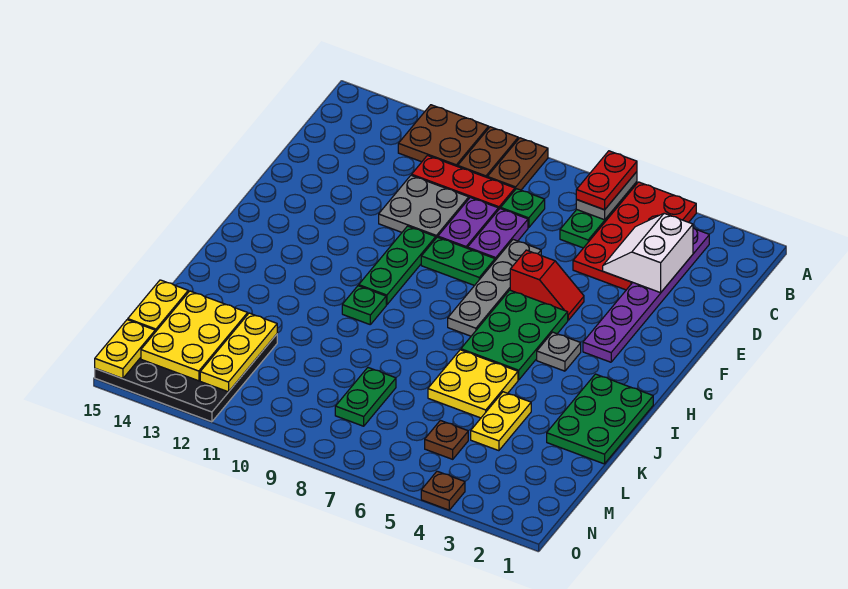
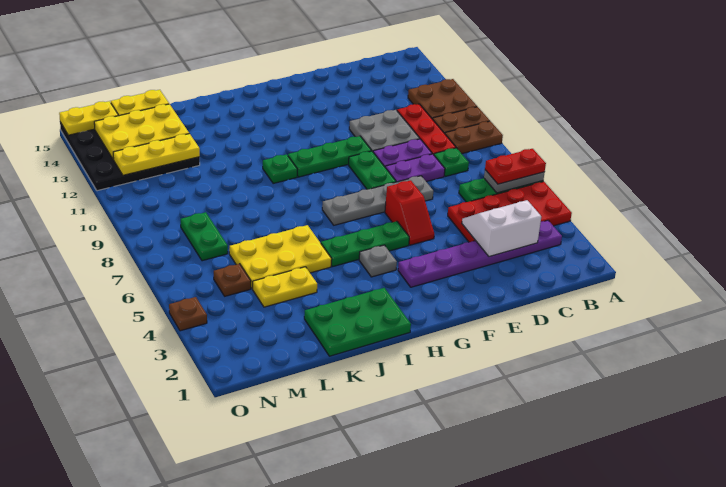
green plate G5:I6 level 1 -> green plate G5:I5 level 1
yellow plate J5:K6 level 1 -> yellow plate J5:L6 level 1
green plate L8:M8 level 1 -> green plate M7:M8 level 1

